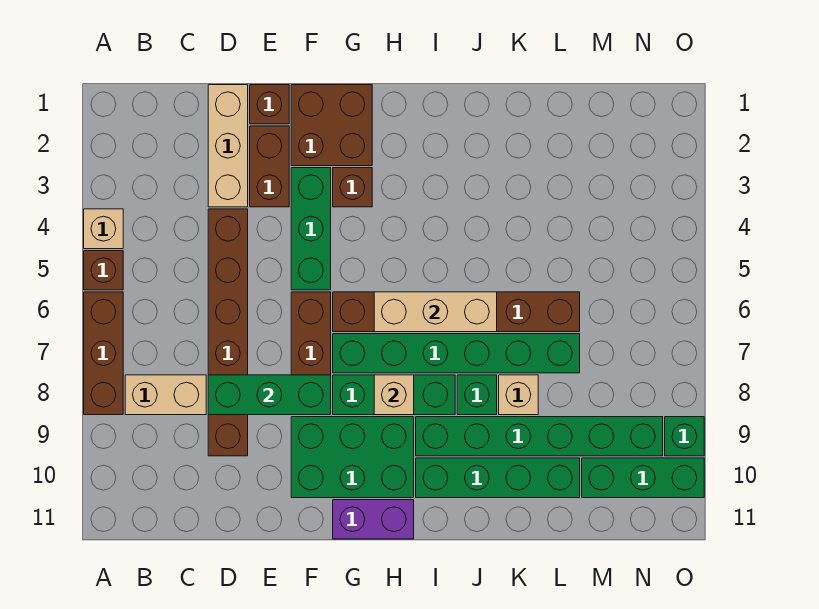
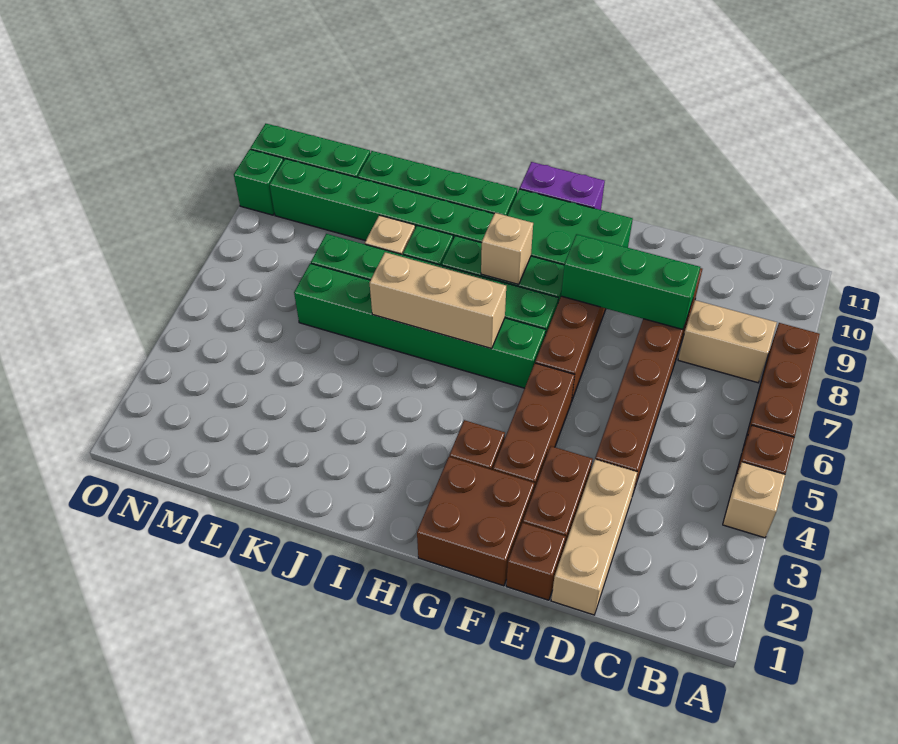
green brick F3:F5 level 1 -> brown brick F3:F5 level 1
brown brick G6:L6 level 1 -> green brick G6:L6 level 1

